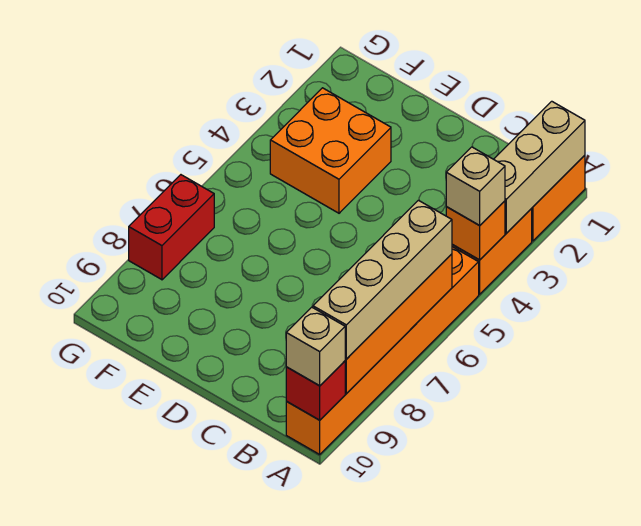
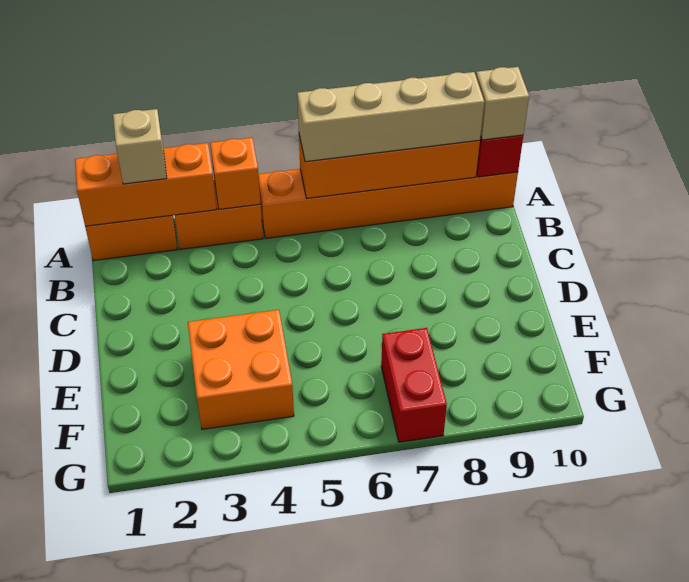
tan brick A1:A3 level 2 -> orange brick A1:A3 level 2
tan brick A4 level 3 -> tan brick A2 level 3
red brick G7:G8 level 1 -> red brick F7:G7 level 1

